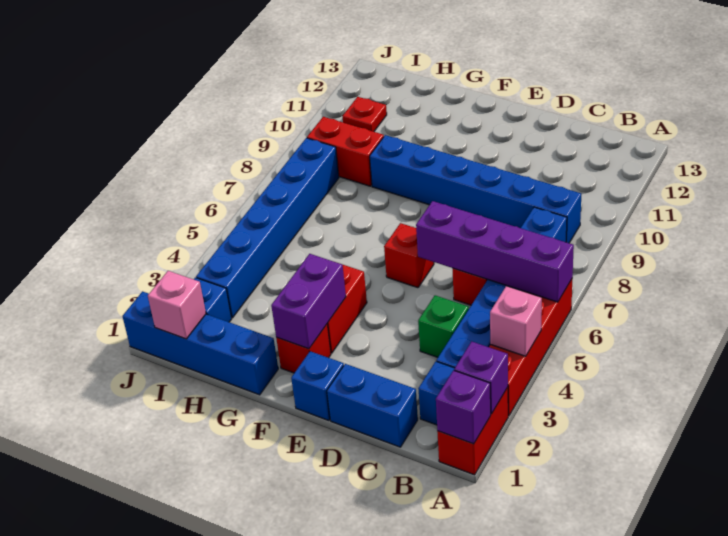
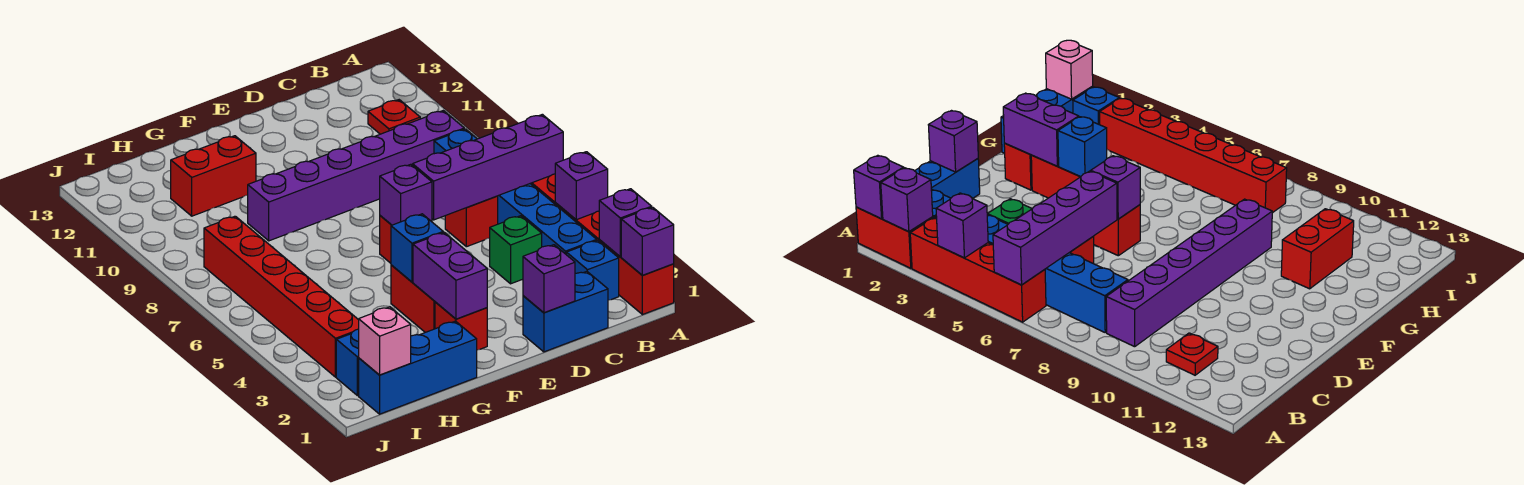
pink brick A4 level 2 -> purple brick A4 level 2
blue brick B9:G9 level 1 -> purple brick B9:G9 level 1
none -> purple brick D1 level 2
blue brick E1 level 1 -> blue brick F4 level 2
none -> purple brick E6 level 2
blue brick G1:J1 level 1 -> blue brick G1:I1 level 1
red brick H9:I9 level 1 -> red brick G11:H11 level 1
blue brick I3:I8 level 1 -> red brick I3:I8 level 1
red plate I11 level 1 -> red plate B11 level 1

